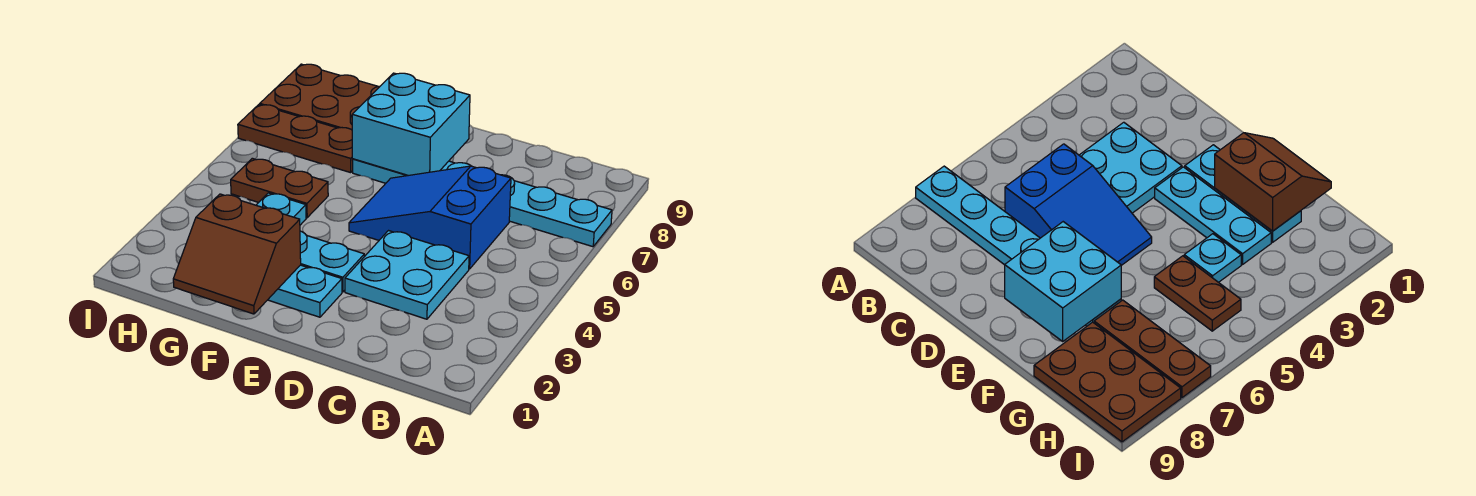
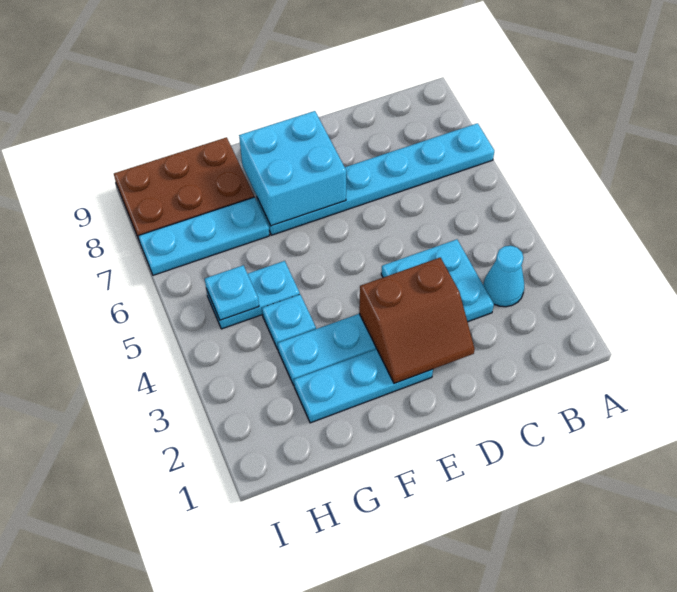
none -> cyan cone B3 level 1
blue slope C5:E6 level 1 top C -> none
brown slope F1:G2 level 2 top 2 -> brown slope D2:E3 level 2 top 3
brown plate G5:H5 level 1 -> cyan plate G5:H5 level 1
brown plate G7:I7 level 1 -> cyan plate G7:I7 level 1
none -> cyan plate H5 level 2

